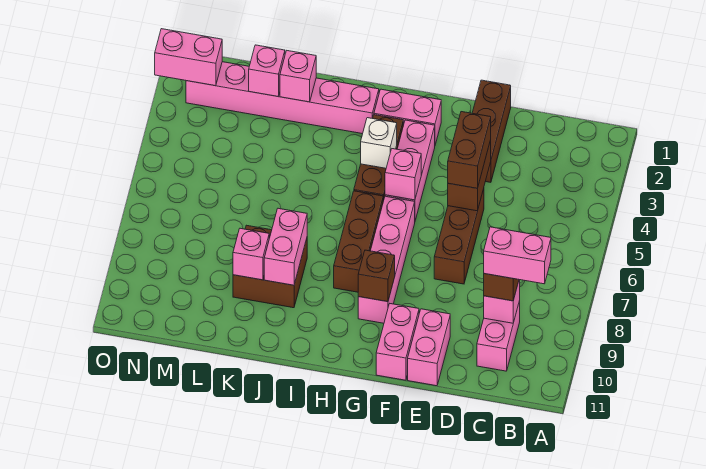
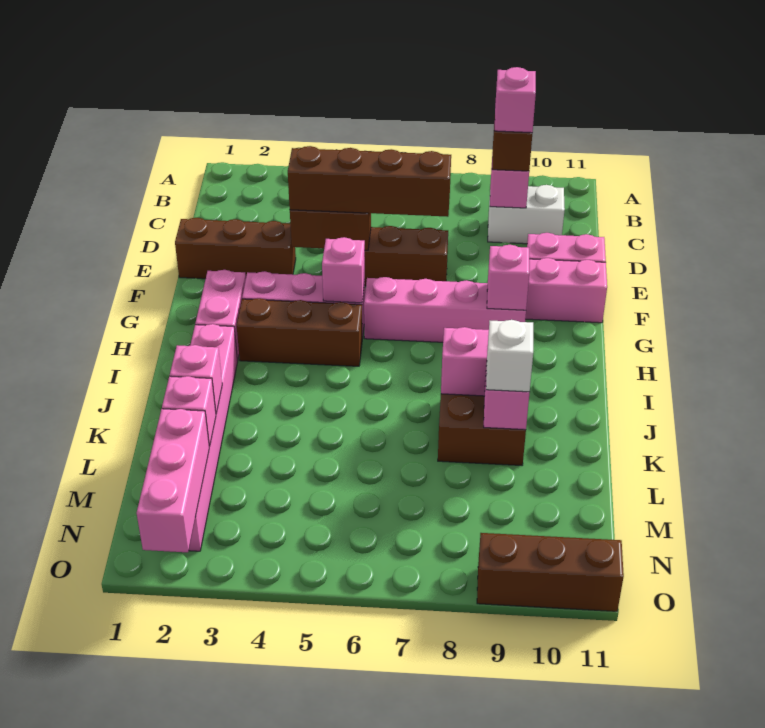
pink brick B9:C9 level 4 -> pink brick C9 level 4
pink brick C9:C10 level 1 -> white brick C9:C10 level 1
brown brick E4:E5 level 3 -> brown brick E4:E7 level 3
brown brick G9 level 2 -> pink brick G9 level 2
white brick H4 level 2 -> white brick K9 level 3
brown brick H6:H8 level 1 -> brown brick O9:O11 level 1
pink brick N2:O2 level 2 -> pink brick M2:O2 level 2

